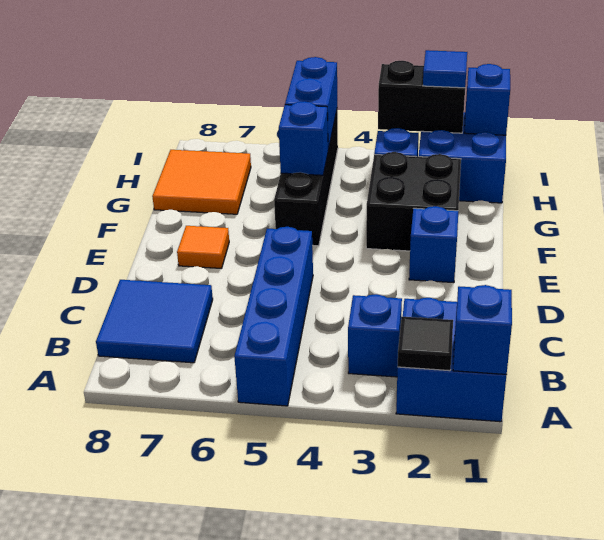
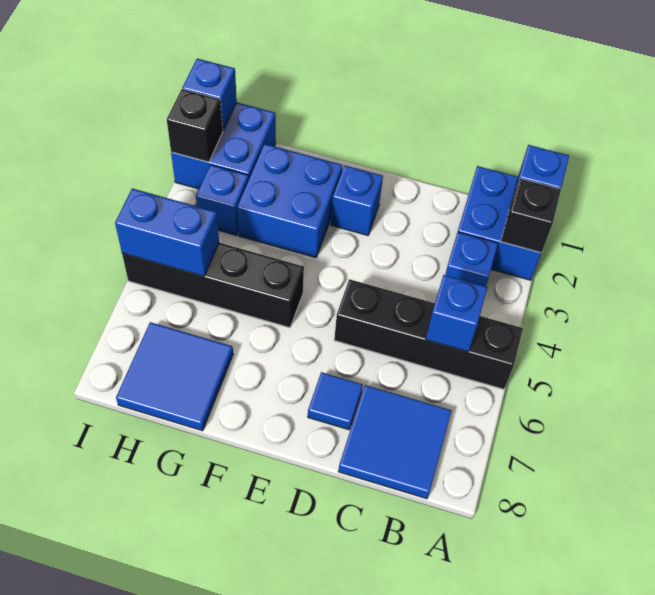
black tile A2 level 2 -> black brick A2 level 2
blue brick A5:D5 level 1 -> black brick A5:D5 level 1
orange tile E7 level 1 -> none
black brick F2:G3 level 1 -> blue brick F2:G3 level 1
blue brick G5 level 2 -> blue brick B5 level 2
orange tile G7:H8 level 1 -> blue tile G7:H8 level 1
black brick I2:I3 level 2 -> black brick I2 level 2
blue tile I2 level 3 -> blue tile D7 level 1

